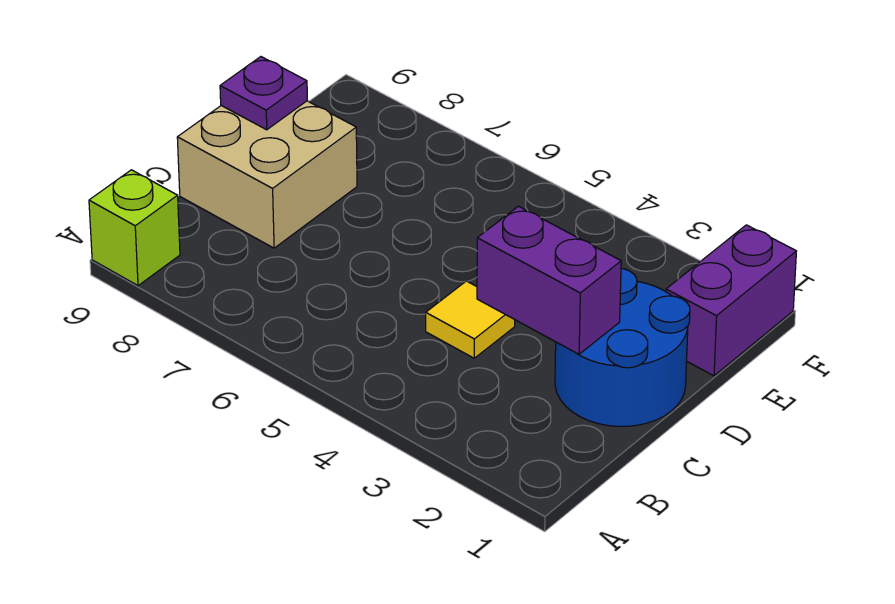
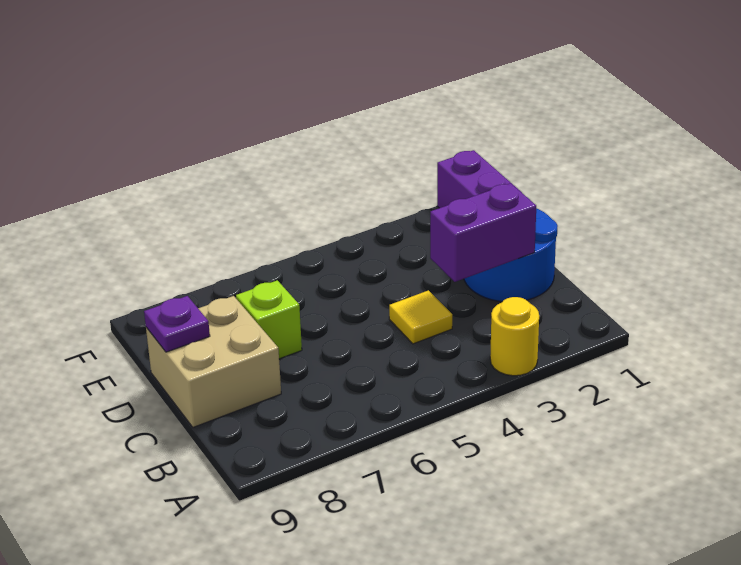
none -> yellow round brick A3 level 1
lime brick A9 level 1 -> lime brick D7 level 1

